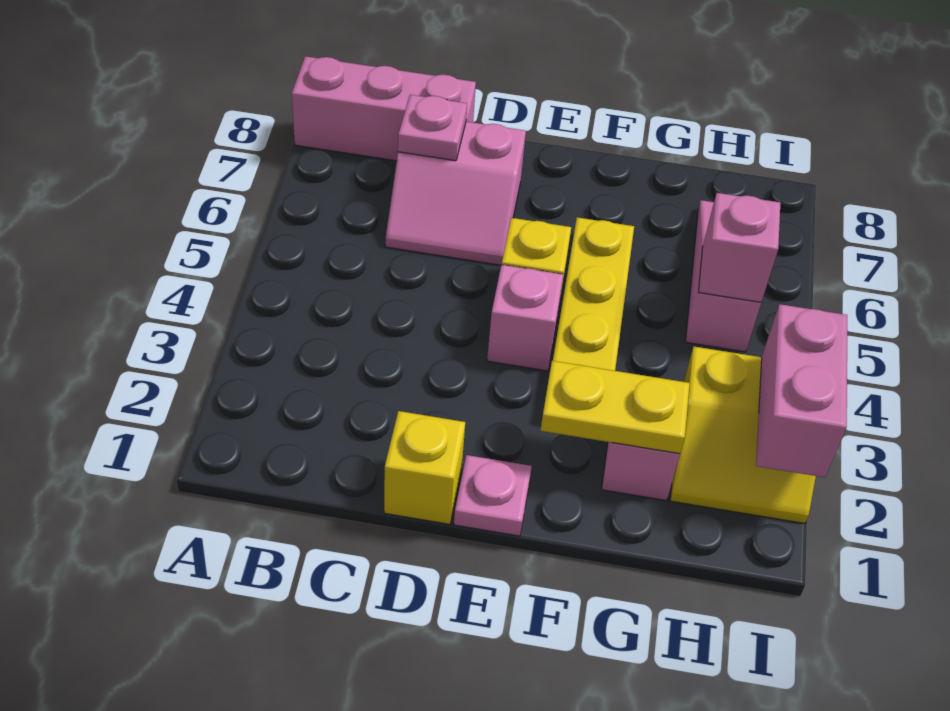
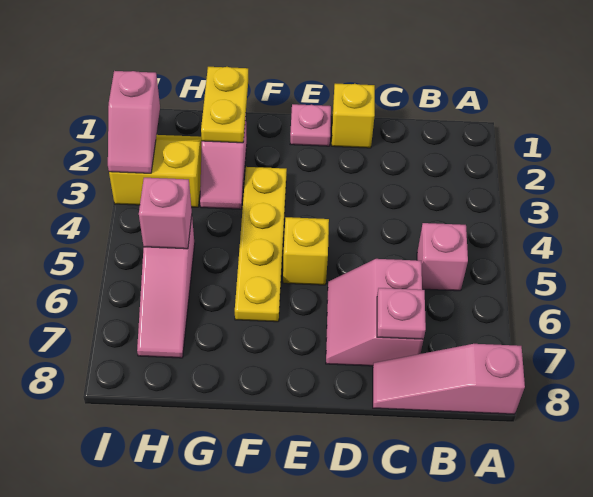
pink brick A8:C8 level 1 -> pink slope A8:C8 level 1 top A
pink slope C6:D7 level 1 top 7 -> pink slope C6:D7 level 1 top C
pink brick E4 level 1 -> pink brick B5 level 1
yellow plate F2:G2 level 2 -> yellow plate G1:G2 level 2
pink brick I2:I3 level 2 -> pink slope I2:I3 level 2 top 2

